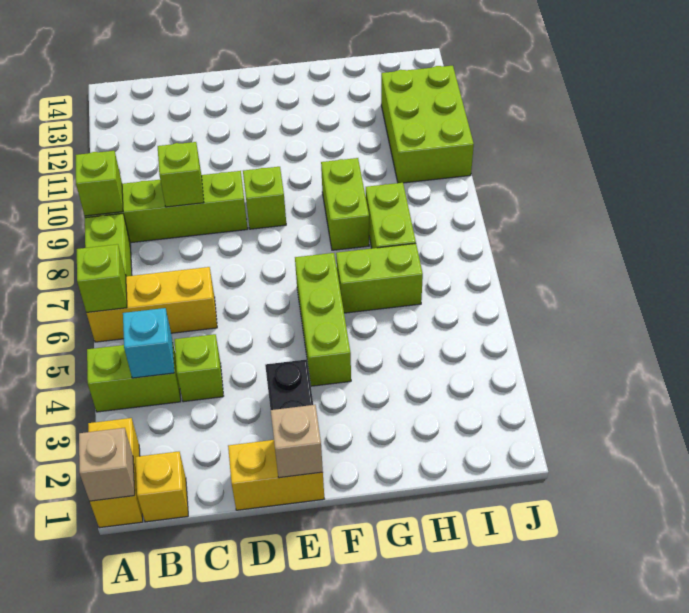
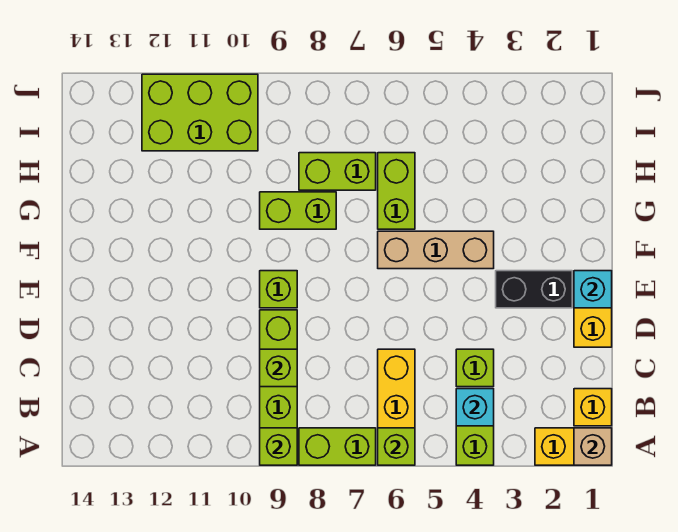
tan brick E1 level 2 -> cyan brick E1 level 2
lime brick F4:F6 level 1 -> tan brick F4:F6 level 1

